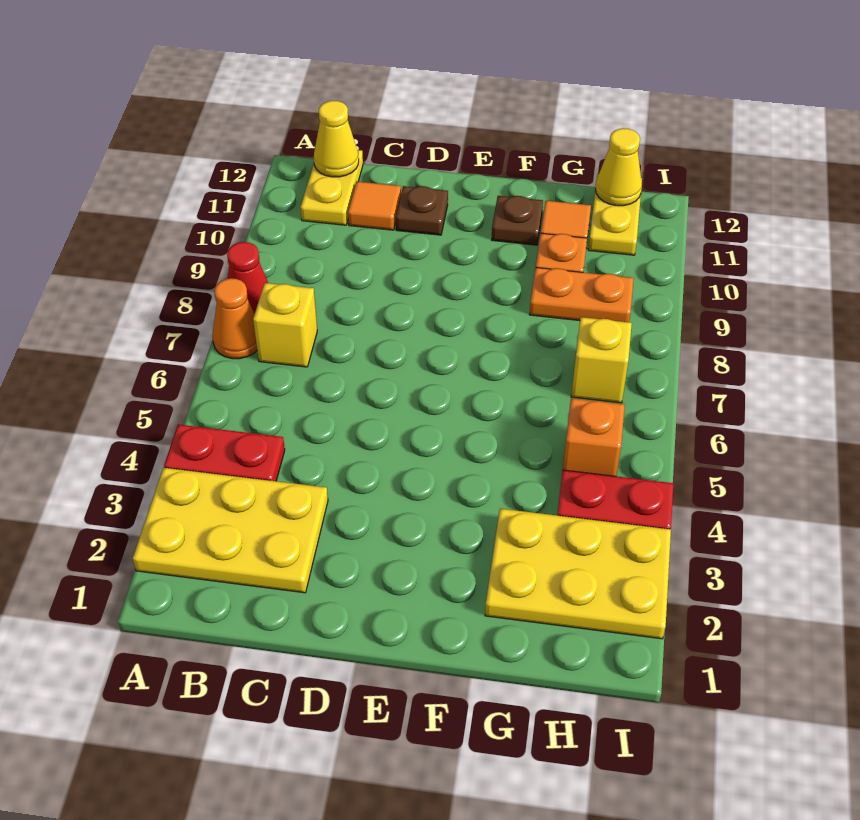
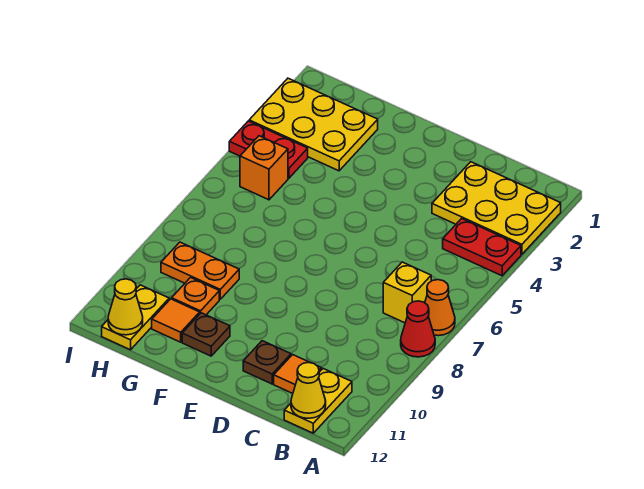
yellow brick H7 level 1 -> none

